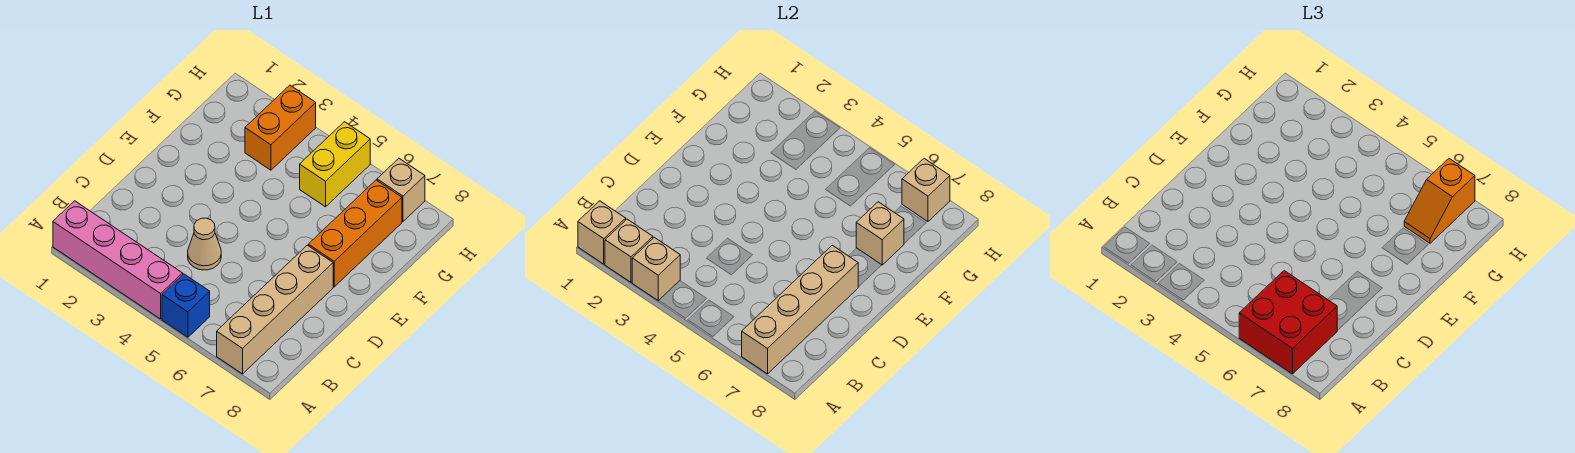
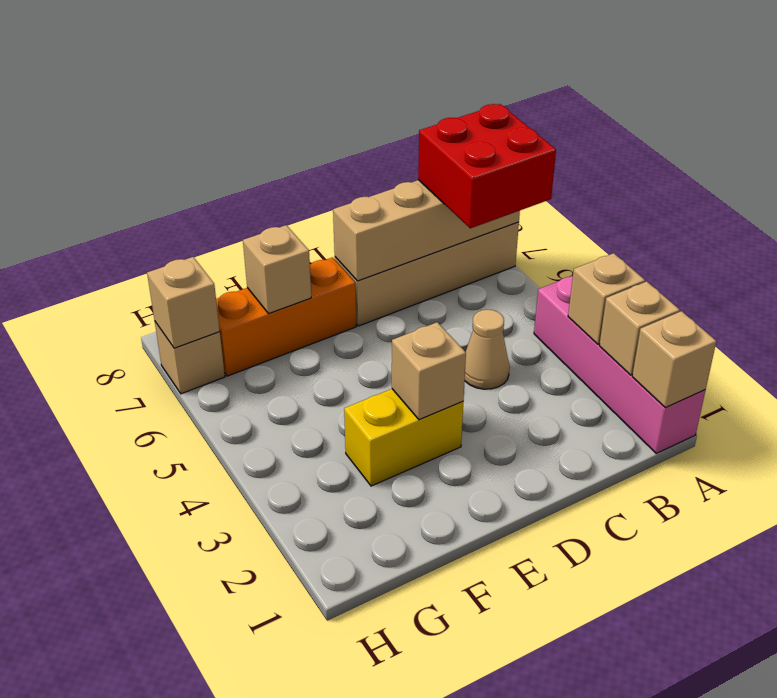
blue brick A5 level 1 -> none
none -> tan brick E3 level 2
orange brick G3:H3 level 1 -> none
yellow brick G5:H5 level 1 -> yellow brick E3:F3 level 1
orange slope G7:H7 level 3 top H -> none

